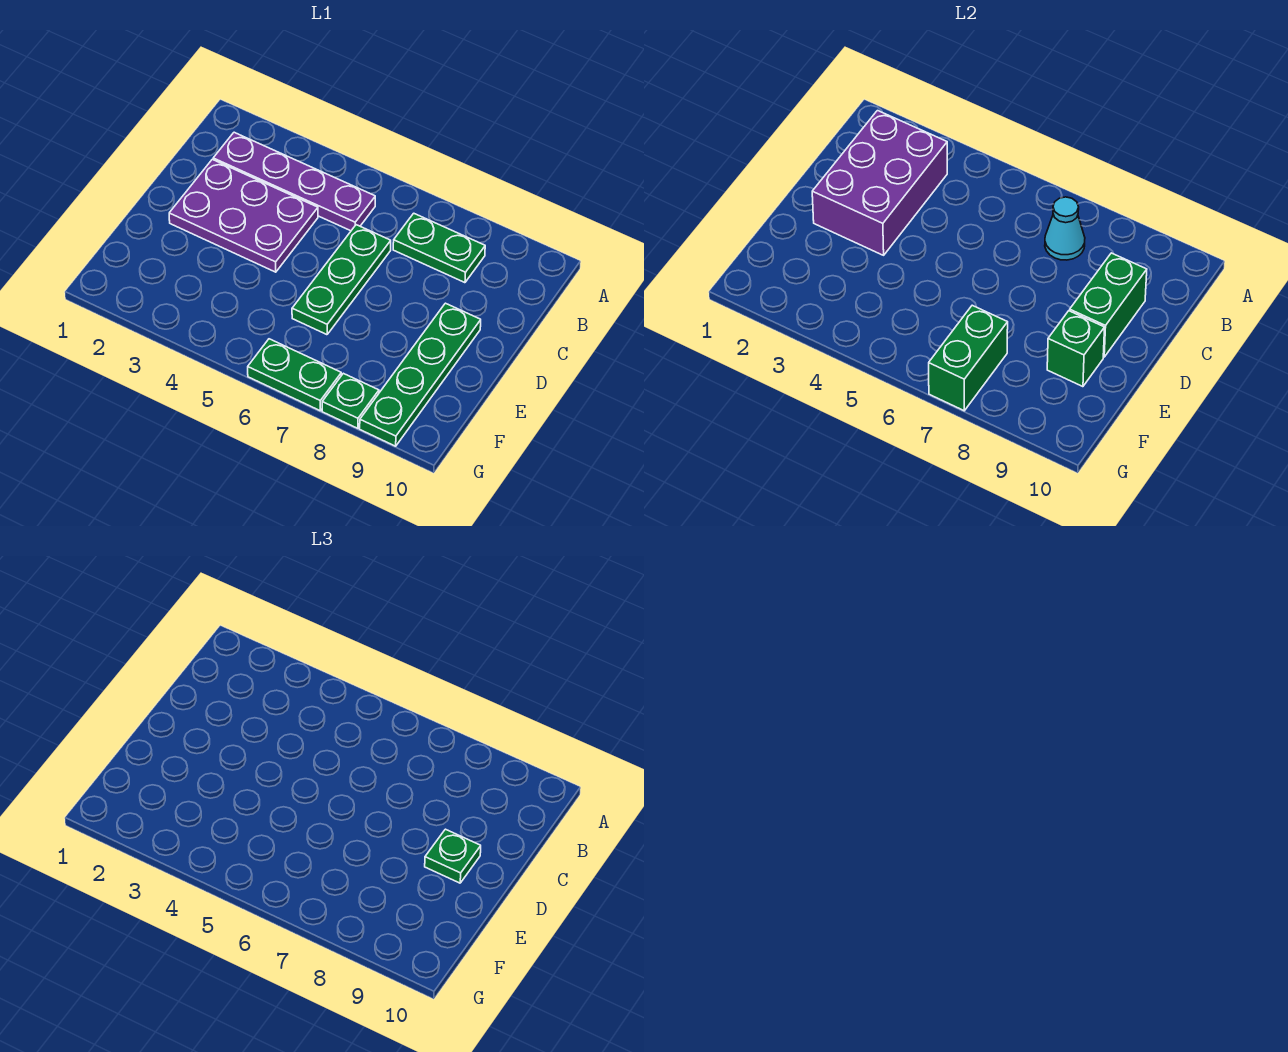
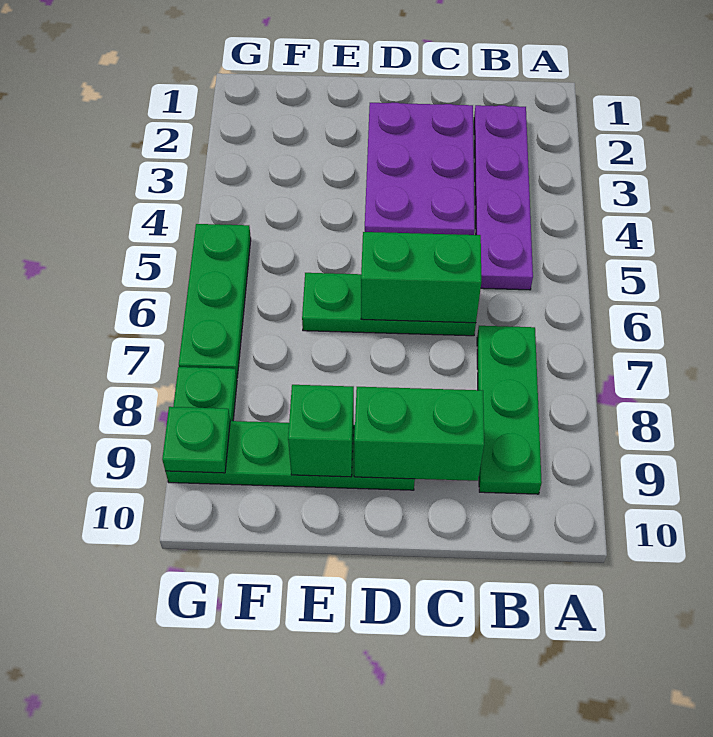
purple brick B2:D3 level 2 -> none
green plate B7:B8 level 1 -> green plate B7:B9 level 1
cyan cone B7 level 2 -> none
green plate D9 level 3 -> green plate G9 level 2
green brick F7:G7 level 2 -> green brick C6:D6 level 2
green plate G6:G7 level 1 -> green plate G5:G7 level 1

